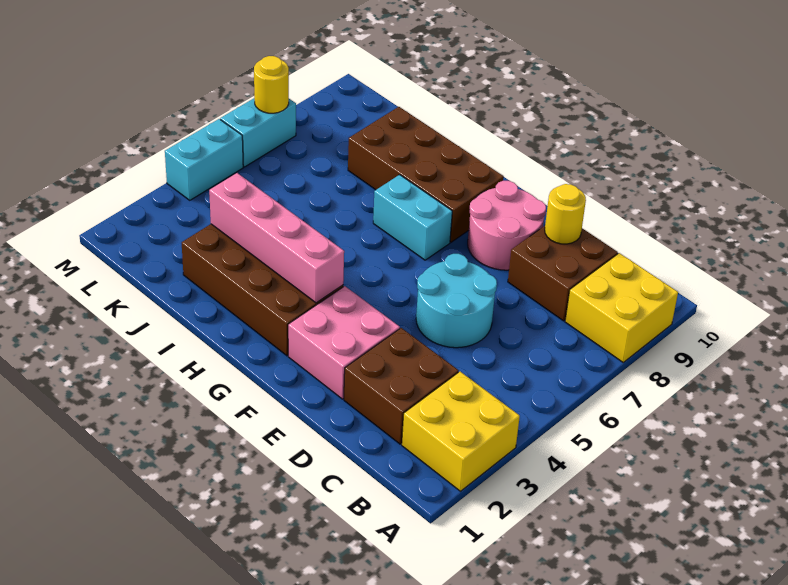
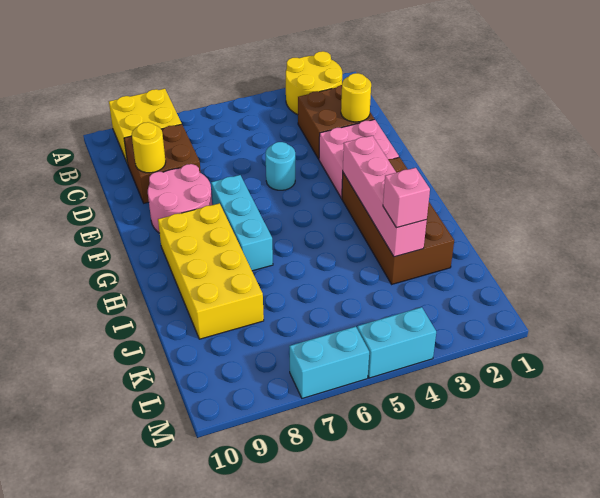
yellow brick A2:B3 level 1 -> yellow round brick A2:B3 level 1
cyan round brick D5:E6 level 1 -> cyan round brick E5 level 1
cyan brick G7:H7 level 1 -> cyan brick F7:H7 level 1
brown brick G8:J9 level 1 -> yellow brick G8:J9 level 1
none -> pink brick J3 level 3
yellow round brick M7 level 2 -> yellow round brick D2 level 2

